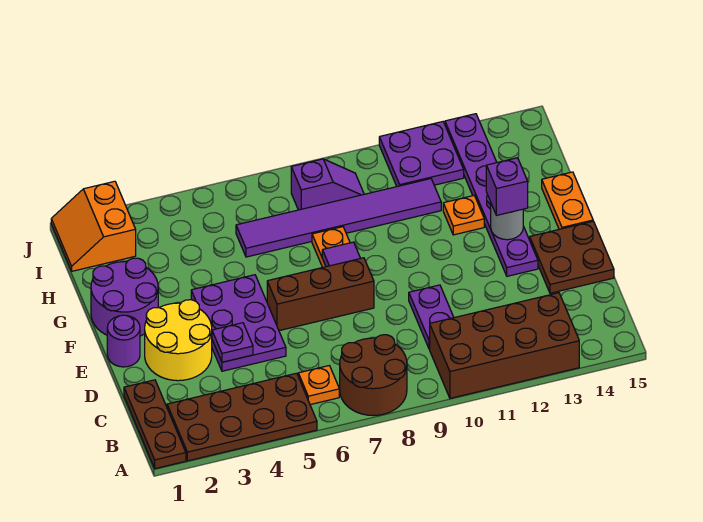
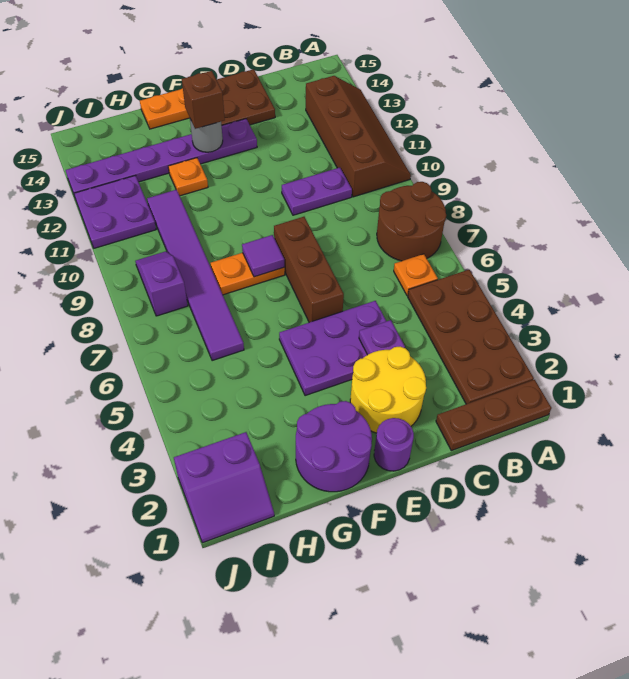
brown brick A10:B13 level 1 -> brown slope A10:B13 level 1 top B
purple brick F13 level 3 -> brown brick F13 level 3
orange slope I1:J2 level 1 top 2 -> purple slope I1:J2 level 1 top 2

